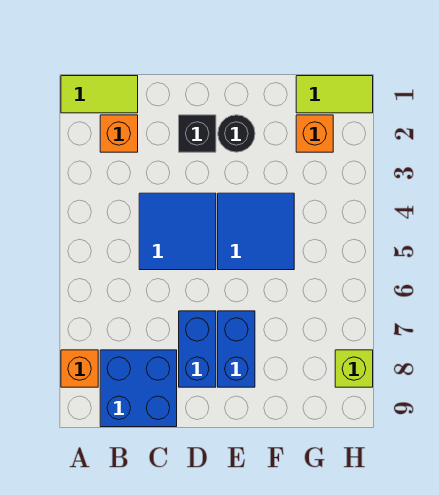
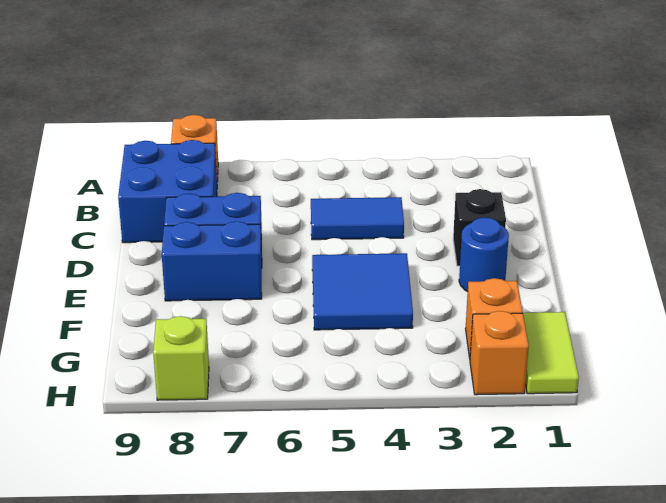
lime tile A1:B1 level 1 -> none
orange brick B2 level 1 -> orange brick H2 level 1
blue tile C4:D5 level 1 -> blue tile C4:C5 level 1
black round brick E2 level 1 -> blue round brick E2 level 1

